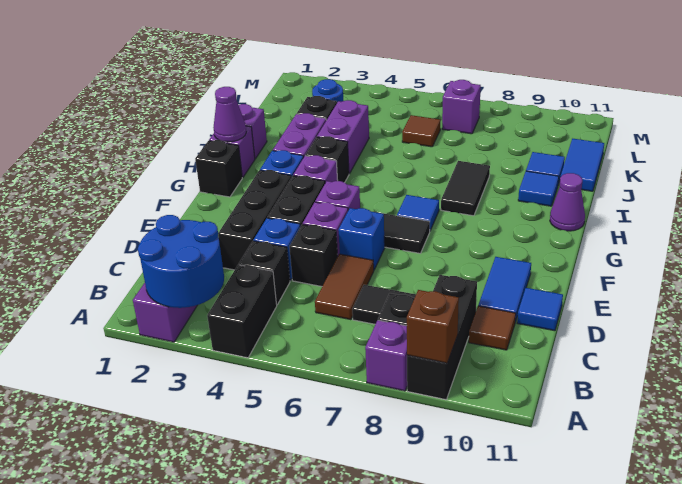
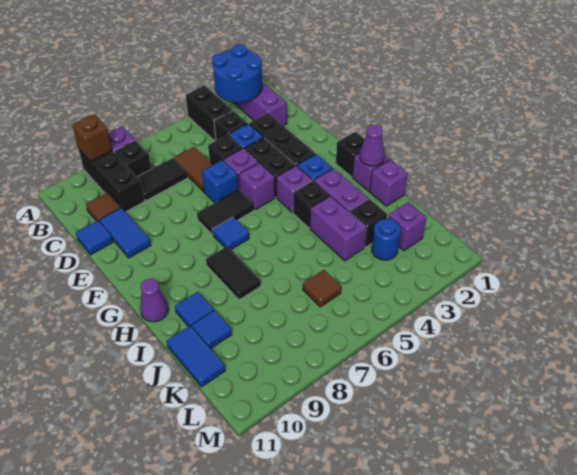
purple brick L7 level 1 -> purple brick K2 level 1

